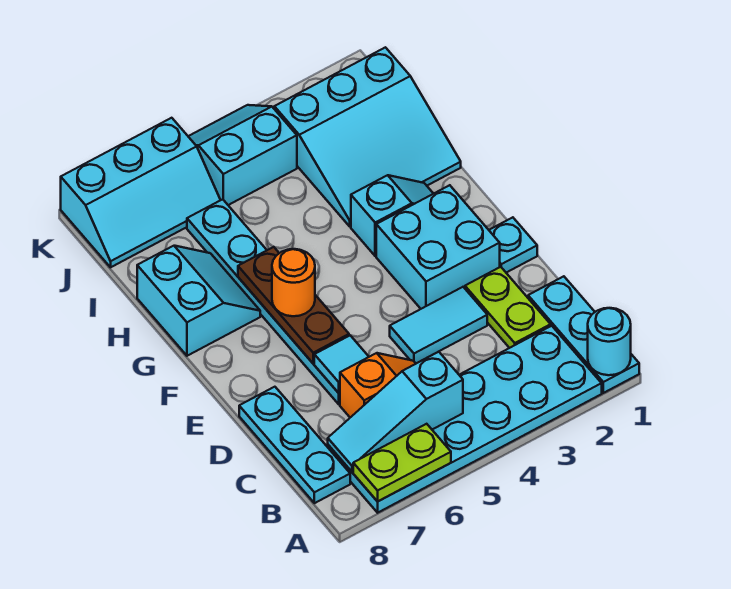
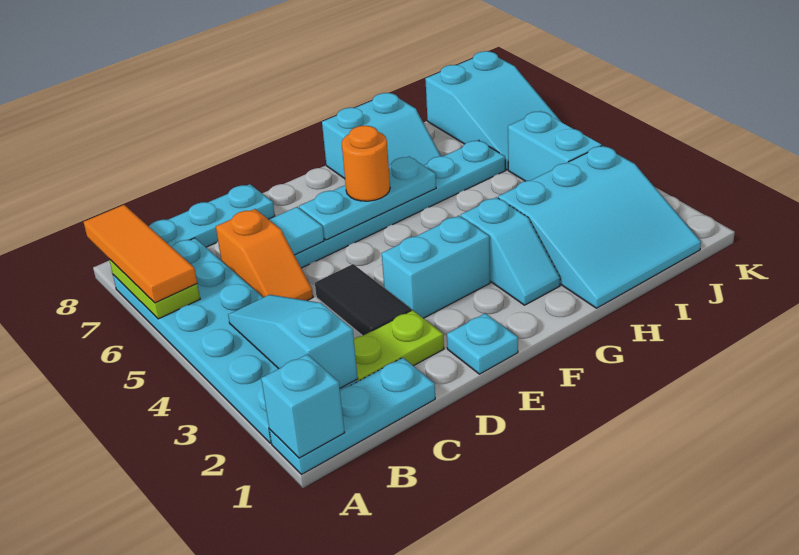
cyan round brick A1 level 2 -> cyan brick A1 level 2
none -> orange tile A6:A8 level 3
cyan slope B5:B7 level 2 top 5 -> cyan slope B2:B4 level 2 top 2
cyan tile D3:D4 level 1 -> black tile D3:D4 level 1
cyan brick E2:F3 level 1 -> cyan brick E3:F3 level 1
brown plate E6:G6 level 2 -> cyan plate E6:G6 level 2
cyan slope H1:J3 level 1 top J -> cyan slope H1:J3 level 1 top 3
cyan slope J6:K8 level 1 top K -> cyan slope J6:K8 level 1 top 8

